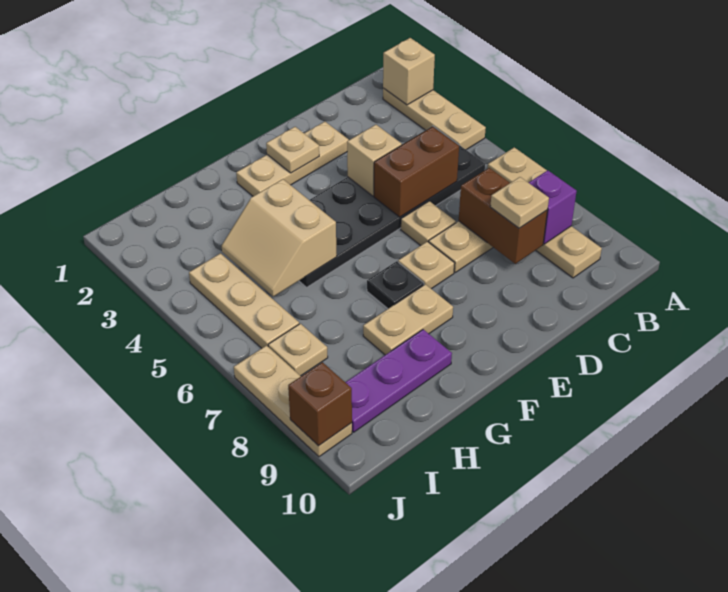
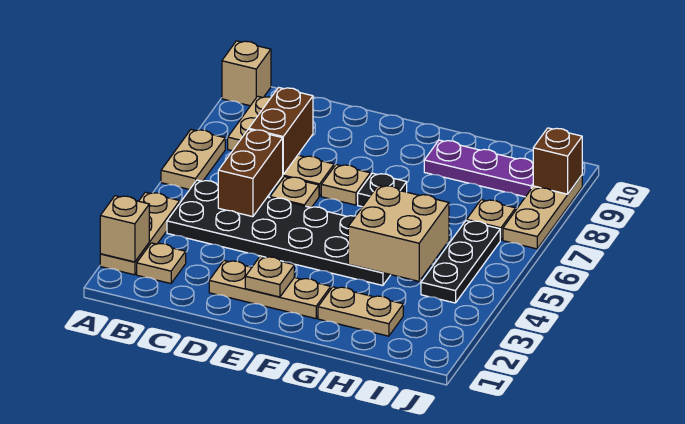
purple brick B8 level 2 -> none
brown brick C5:D5 level 2 -> brown brick C5:C6 level 2
tan plate C8 level 3 -> tan plate B2 level 1
tan brick D4 level 2 -> tan brick A10 level 1
tan plate F8:G8 level 1 -> tan plate G2:H2 level 1
tan slope G4:H5 level 2 top G -> tan brick G4:H5 level 2
tan plate I4:I6 level 1 -> black plate I4:I6 level 1

